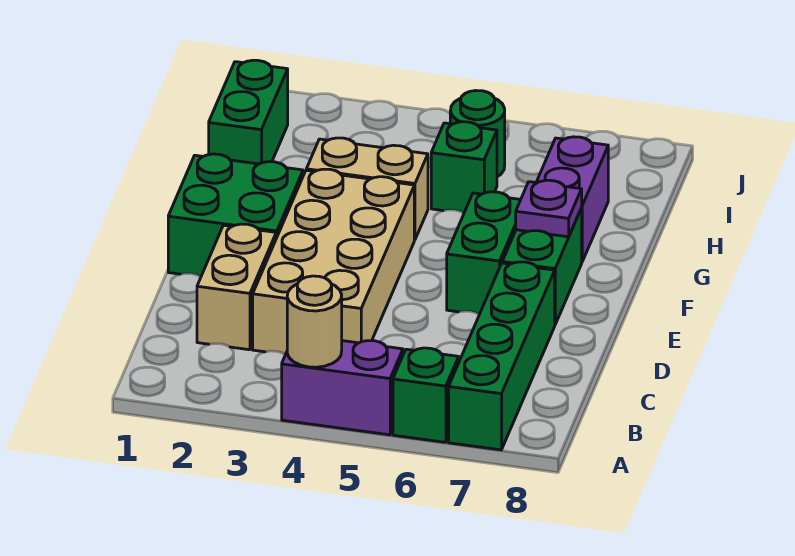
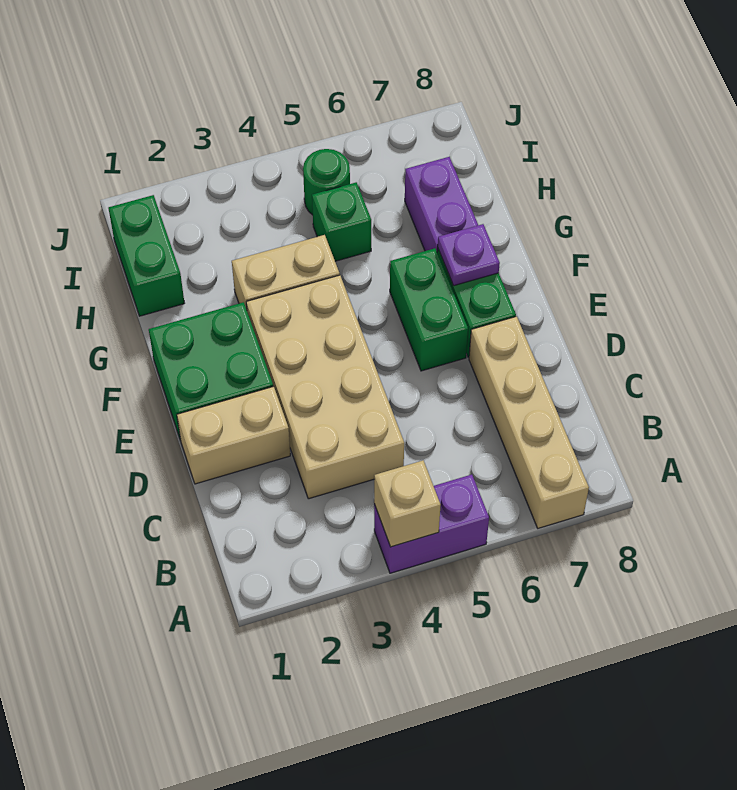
tan round brick A4 level 2 -> tan brick A4 level 2
green brick A6 level 1 -> none
green brick A7:D7 level 1 -> tan brick A7:D7 level 1
tan brick C2:D2 level 1 -> tan brick D1:D2 level 1

